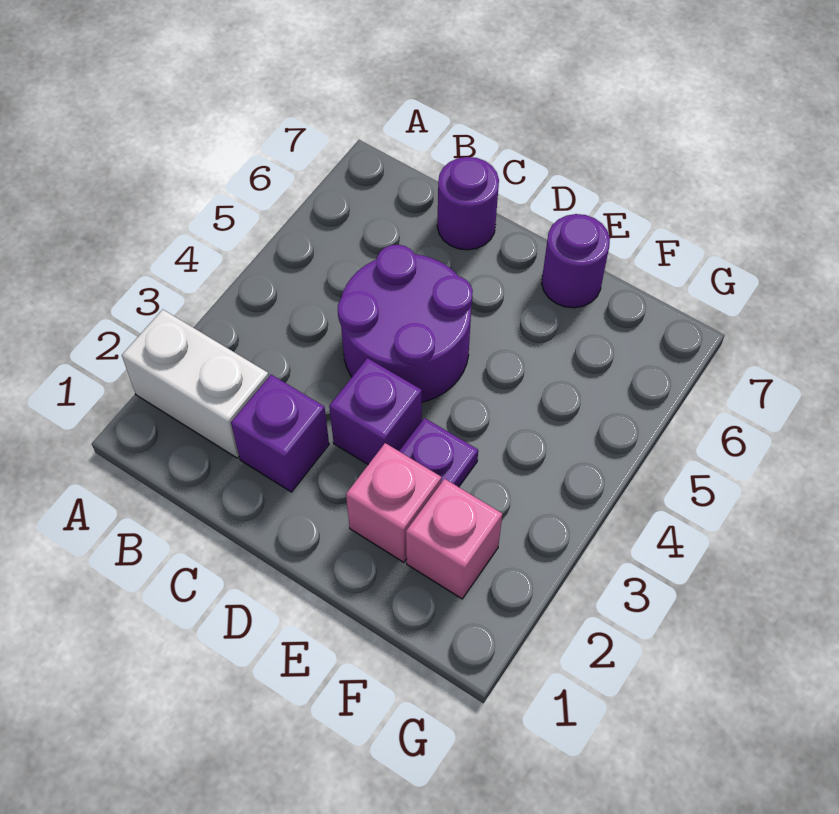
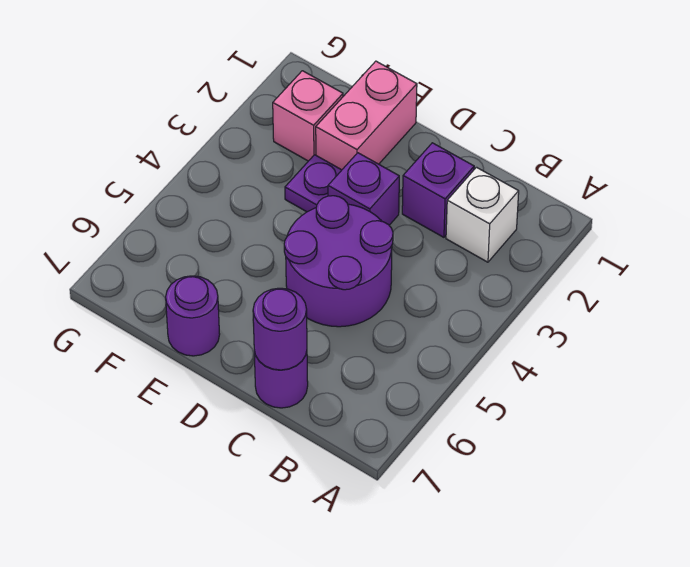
white brick A2:B2 level 1 -> white brick B2 level 1
none -> purple round brick C7 level 2
pink brick E2 level 1 -> pink brick E1:E2 level 1

